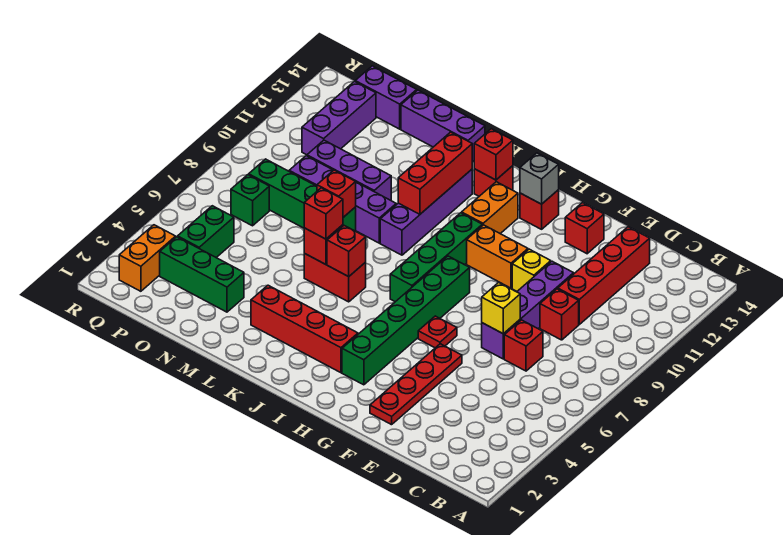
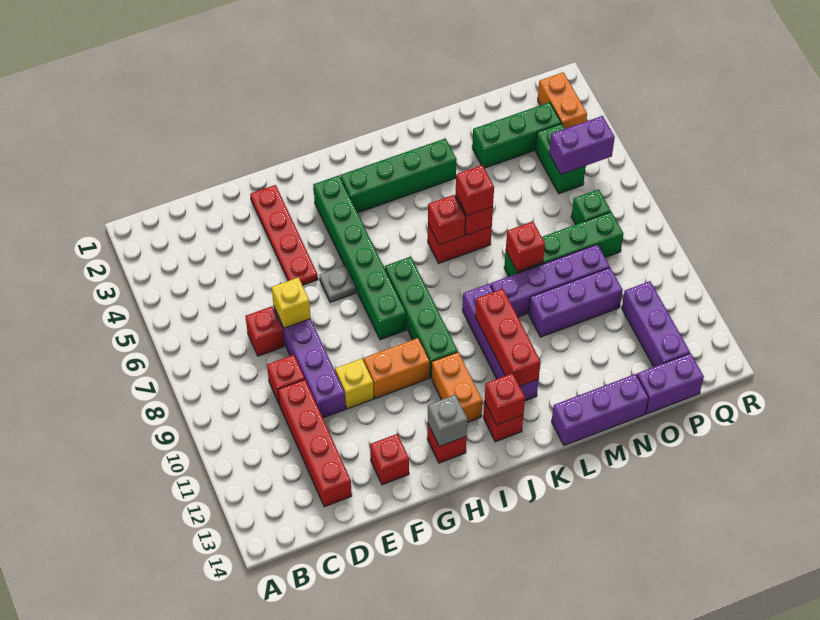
red plate G6 level 1 -> grey plate G6 level 1
red brick I3:L3 level 1 -> green brick I3:L3 level 1
none -> purple brick P5:Q5 level 2

